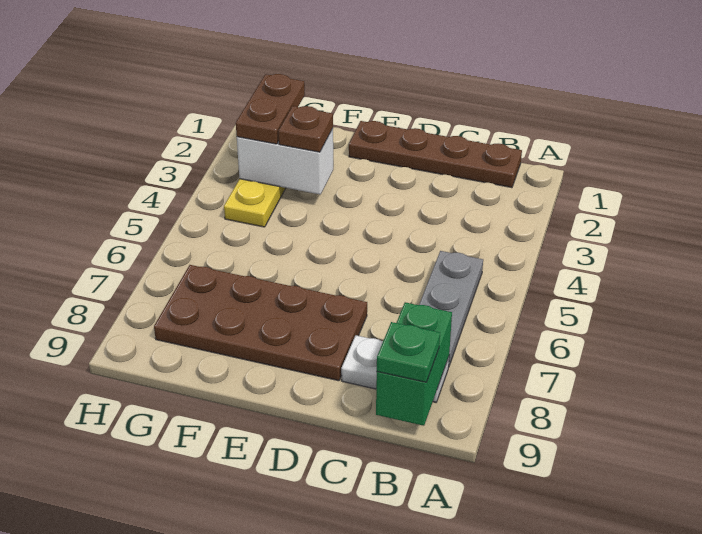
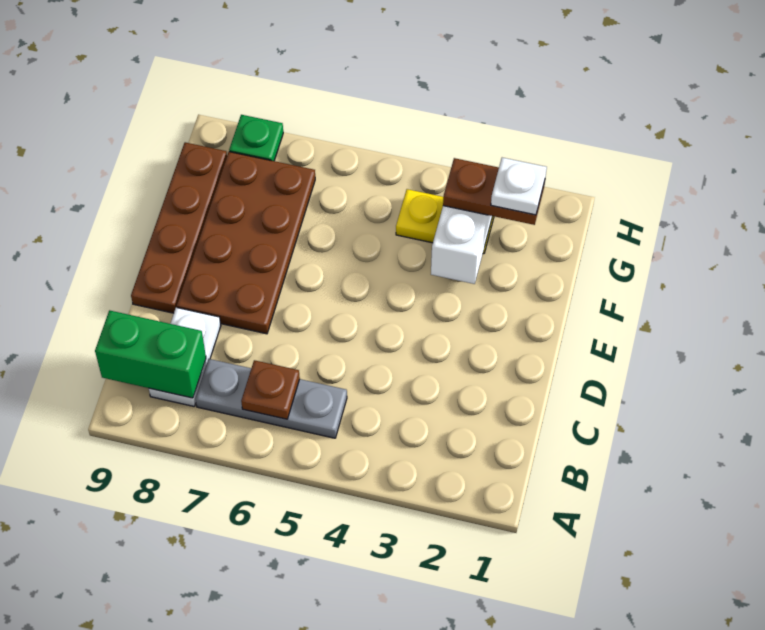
brown plate B1:E1 level 1 -> brown plate D9:G9 level 1
green plate B9 level 3 -> green plate H8 level 1
brown plate F3 level 3 -> brown plate B6 level 2
none -> white plate G2 level 4

